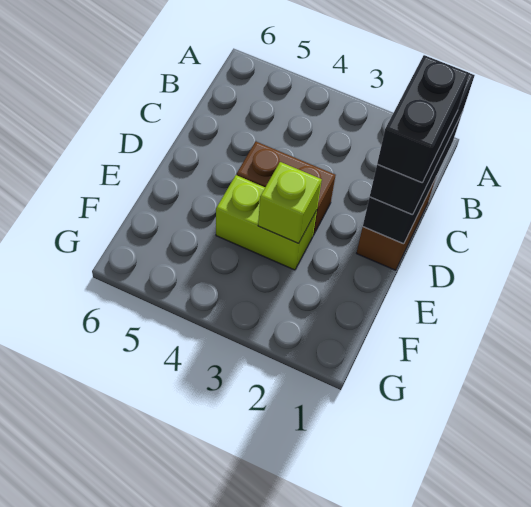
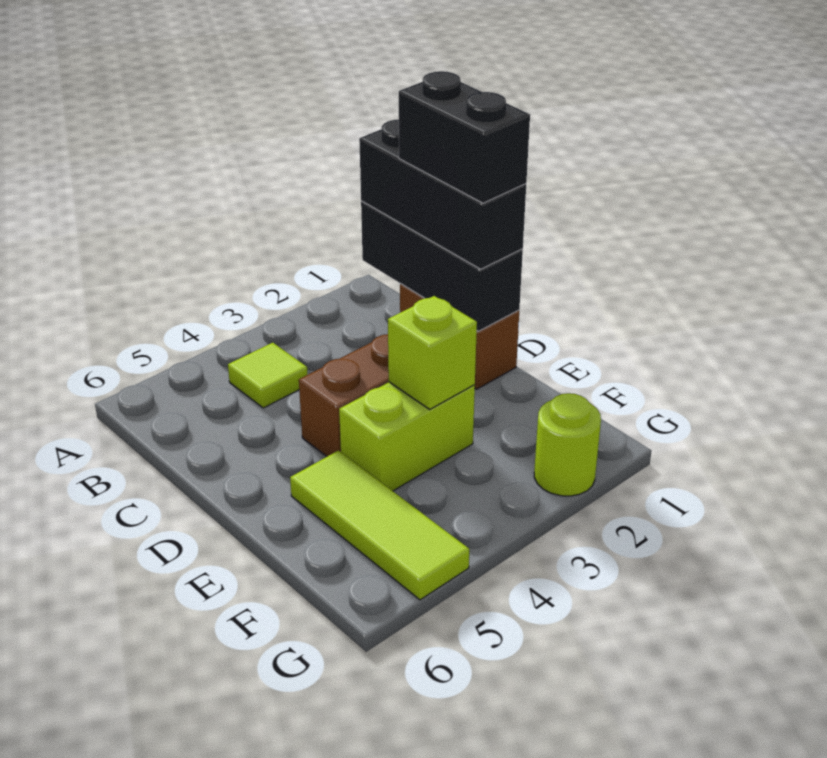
none -> lime tile B4 level 1
none -> lime tile E5:G5 level 1
none -> lime round brick G2 level 1

